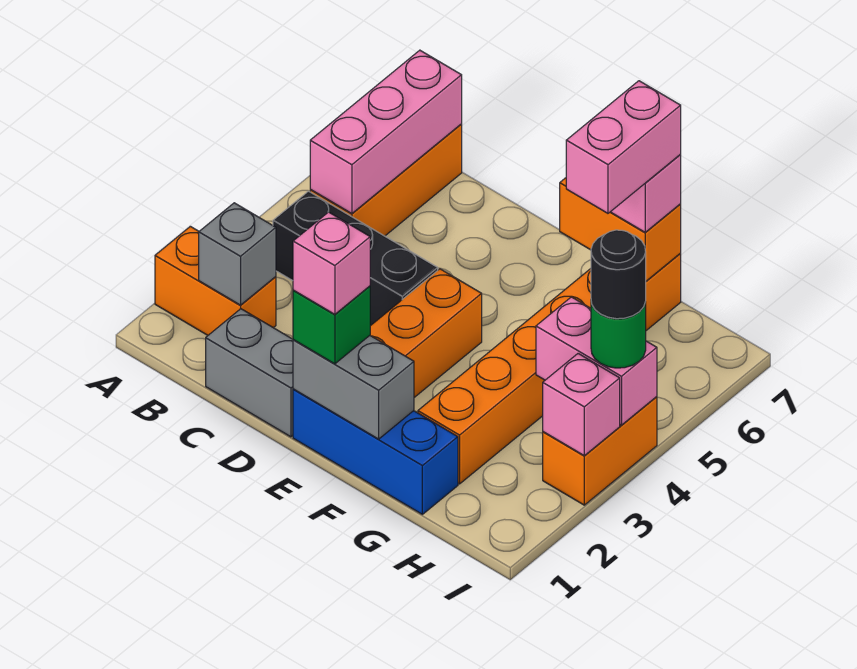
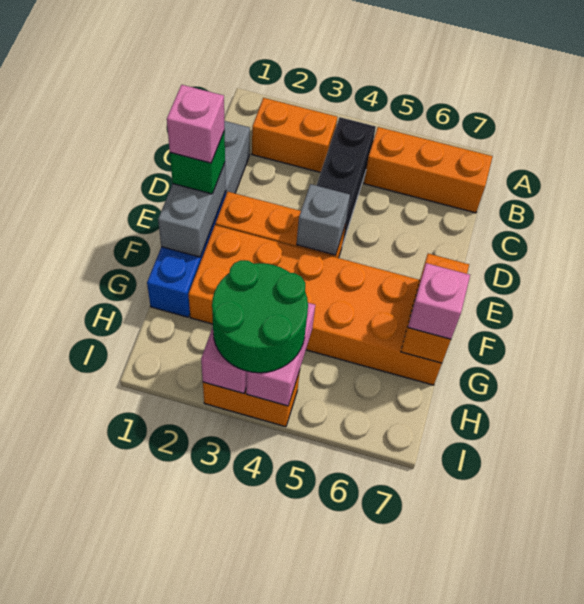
orange brick A2:B2 level 1 -> orange brick B2:B3 level 1
grey brick B2 level 2 -> grey brick E4 level 2
pink brick B5:B7 level 2 -> none
orange brick G2:G7 level 1 -> orange brick F2:G7 level 1
pink brick G6:G7 level 4 -> none
green round brick I4 level 3 -> green round brick H3:I4 level 3
black round brick I4 level 4 -> none

